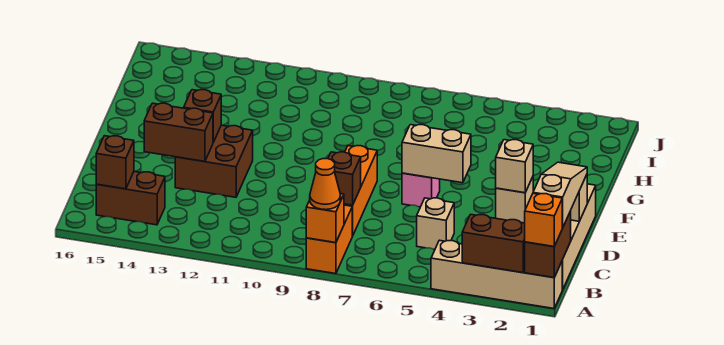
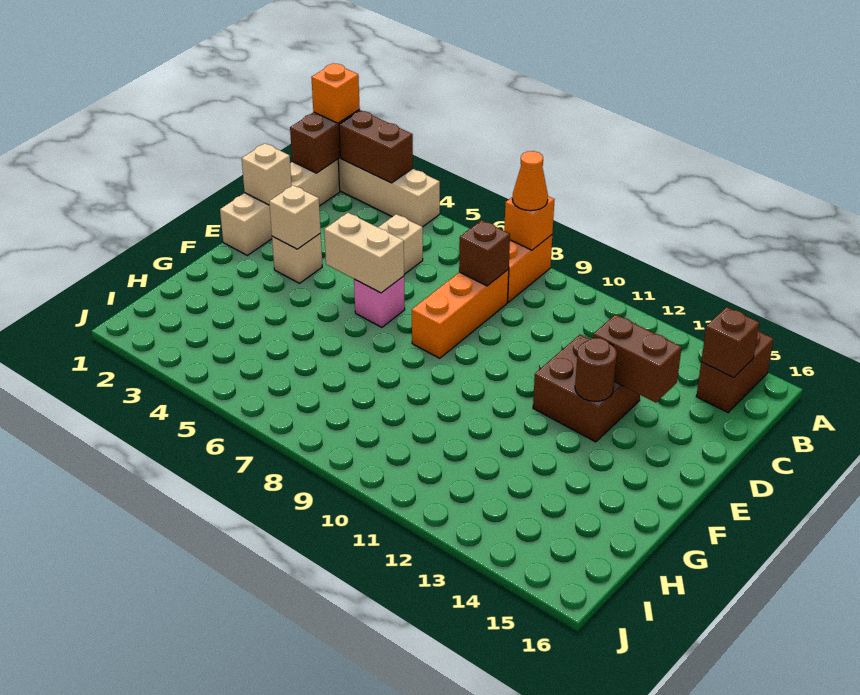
tan slope B1:D1 level 3 top B -> none
brown brick B14:B15 level 1 -> brown brick A15:B15 level 1
brown brick E13 level 2 -> brown round brick E13 level 2

